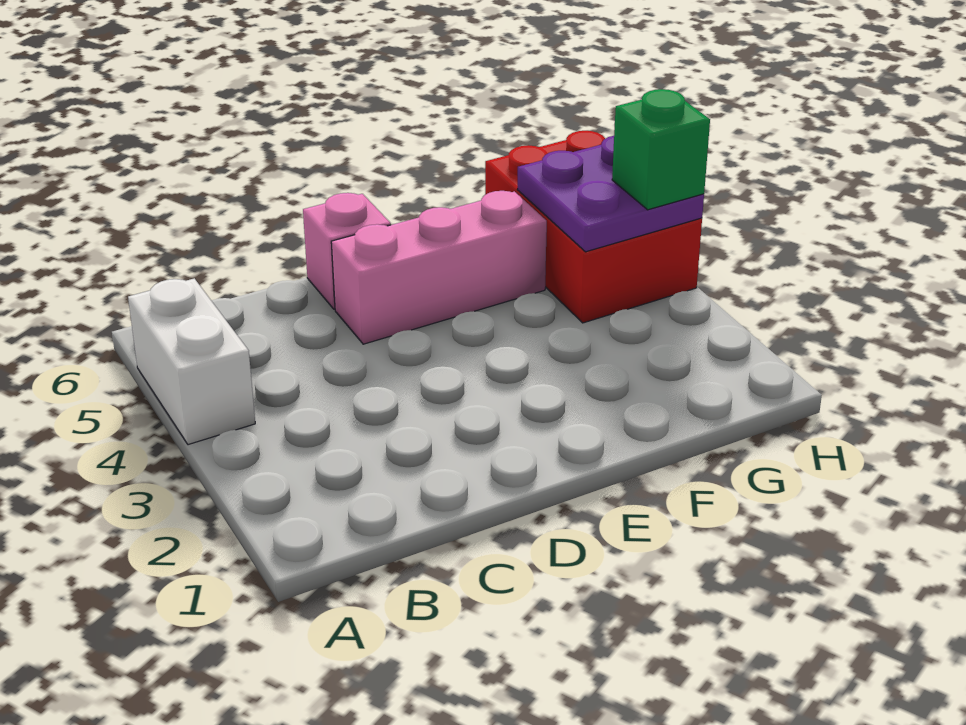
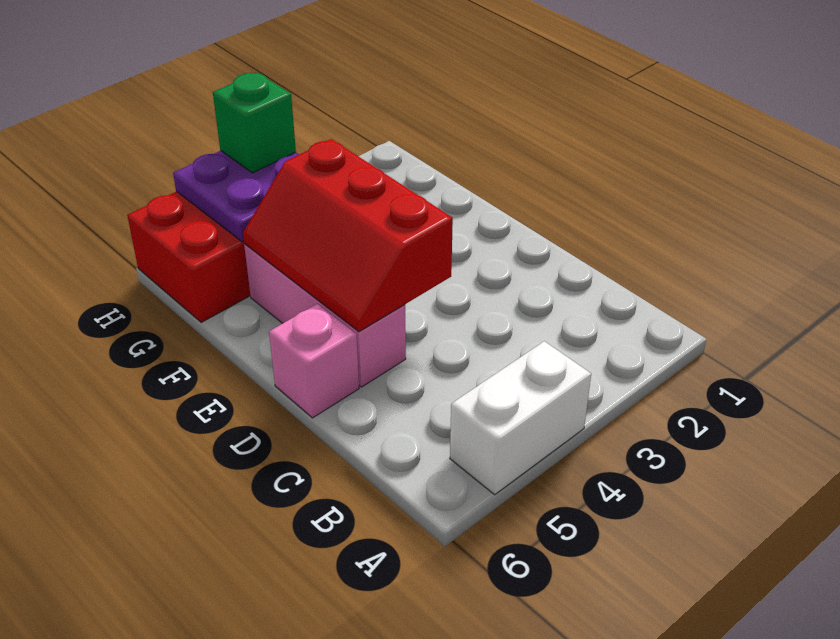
none -> red slope D4:F5 level 2 top 4

